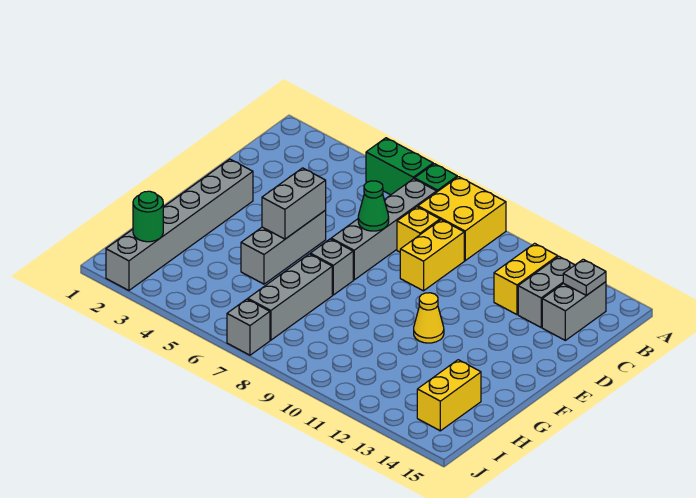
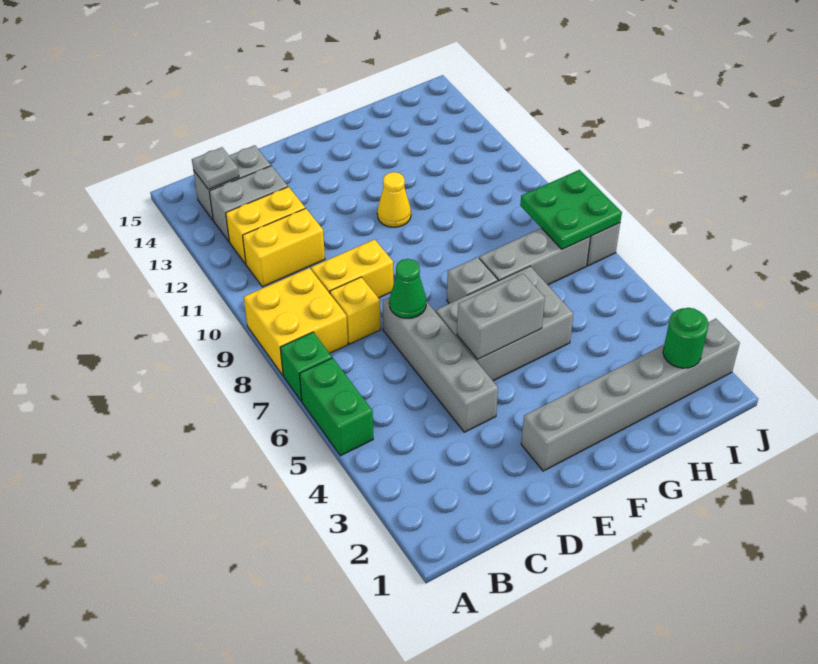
grey brick B7:E7 level 1 -> grey brick D4:D7 level 1
grey brick E5:G5 level 1 -> grey brick E5:G6 level 1
yellow brick H14:I14 level 1 -> yellow brick B11:C11 level 1
none -> green plate I7:J8 level 2

